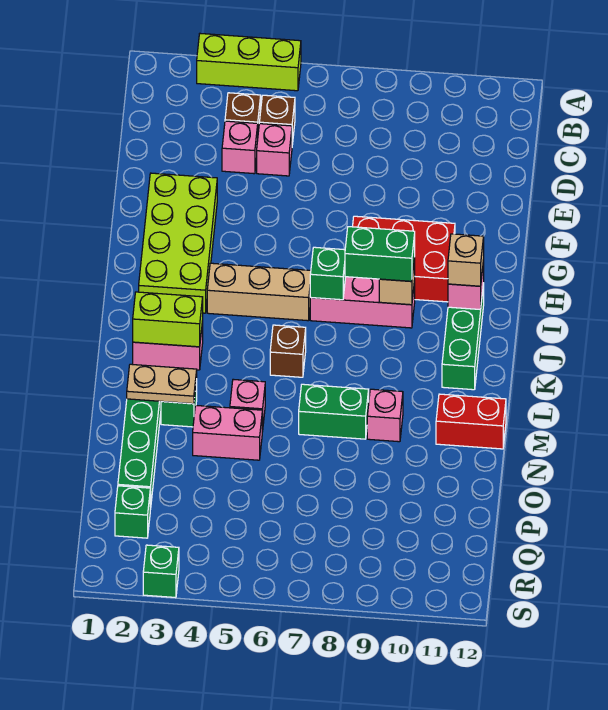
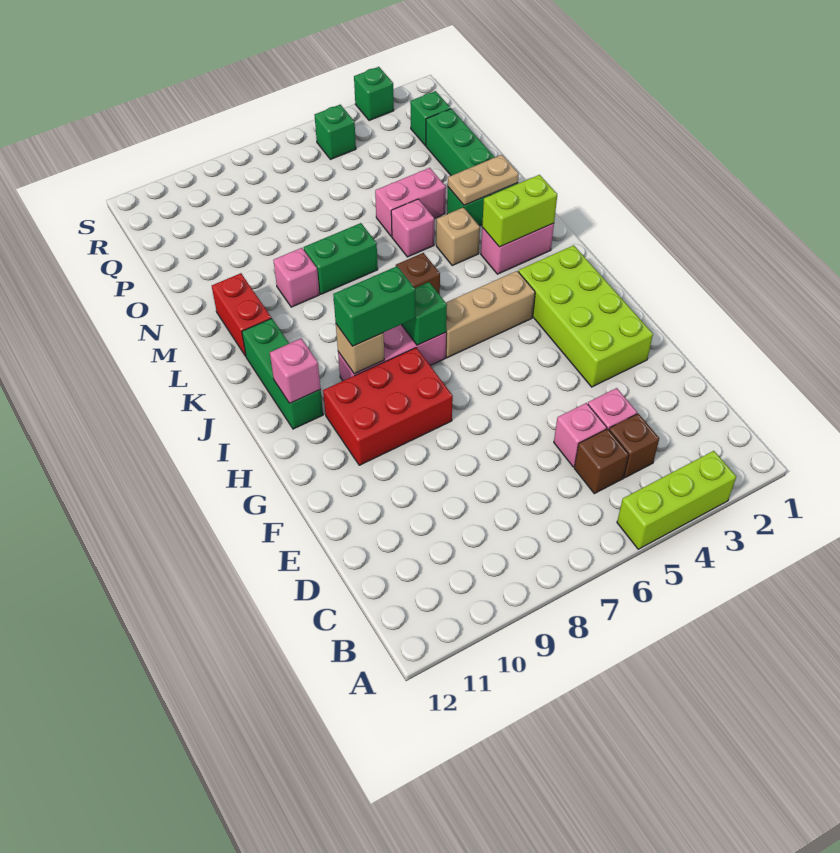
tan brick I11 level 3 -> tan brick L4 level 1
red brick M11:M12 level 1 -> red brick L11:M11 level 1
none -> green brick R5 level 1

